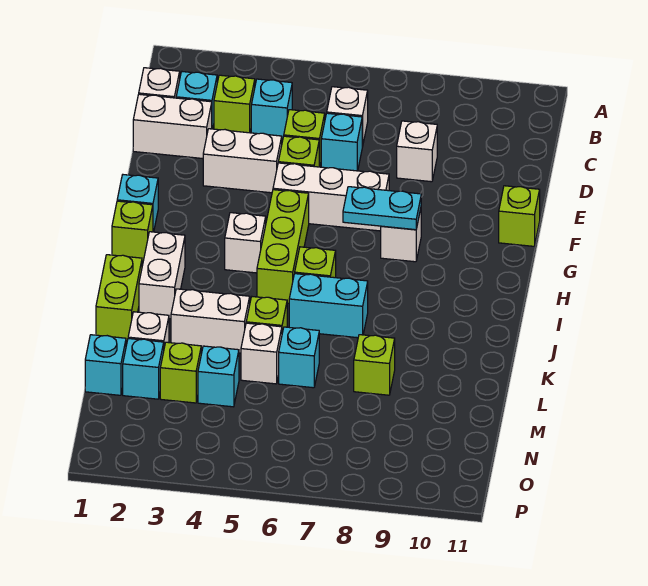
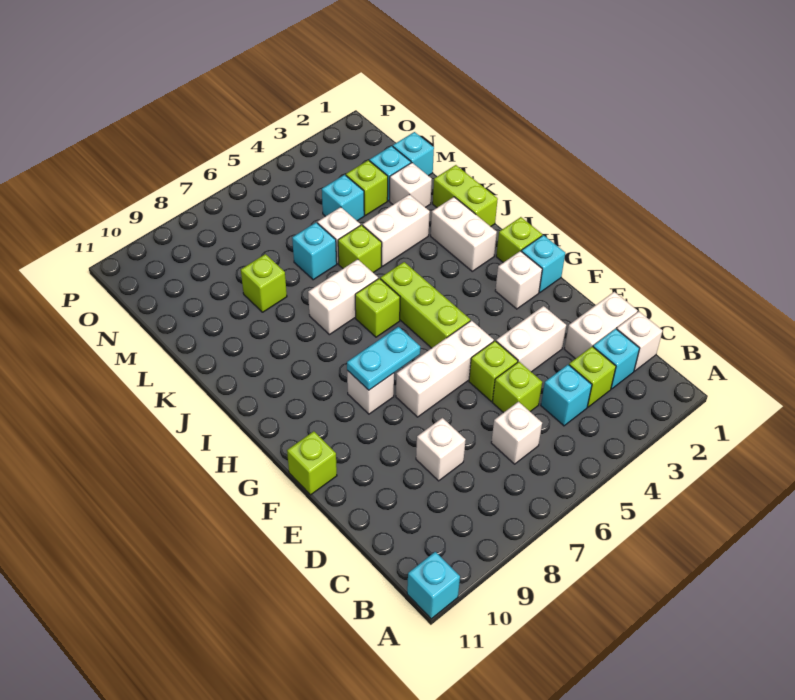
cyan brick D6 level 1 -> cyan brick A11 level 1
white brick H4 level 1 -> white brick G2 level 1
cyan brick J6:J7 level 1 -> white brick J6:J7 level 1

